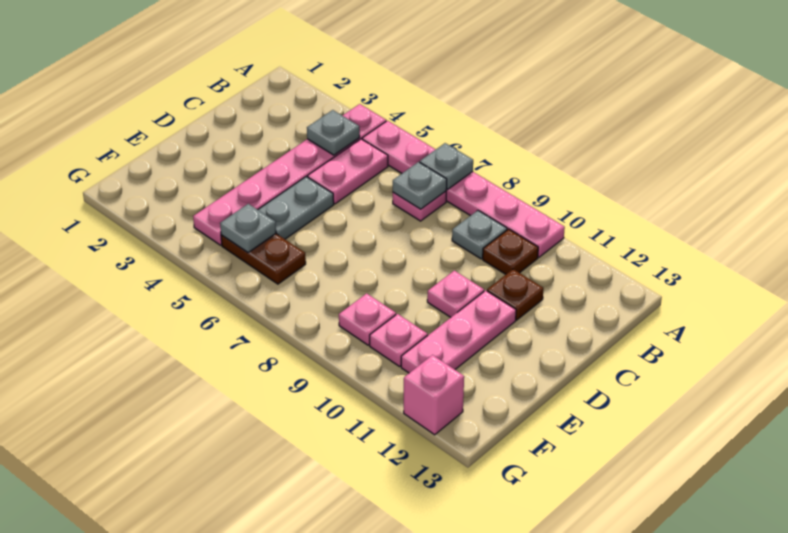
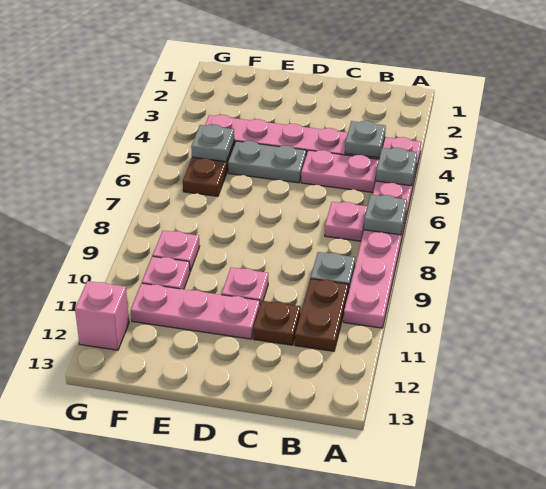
grey plate B7 level 2 -> grey plate A5 level 2
brown plate B10 level 1 -> brown plate B10:B11 level 1

